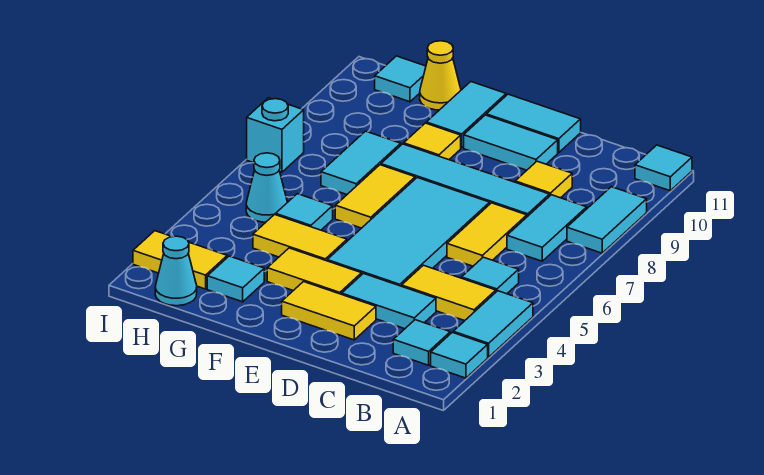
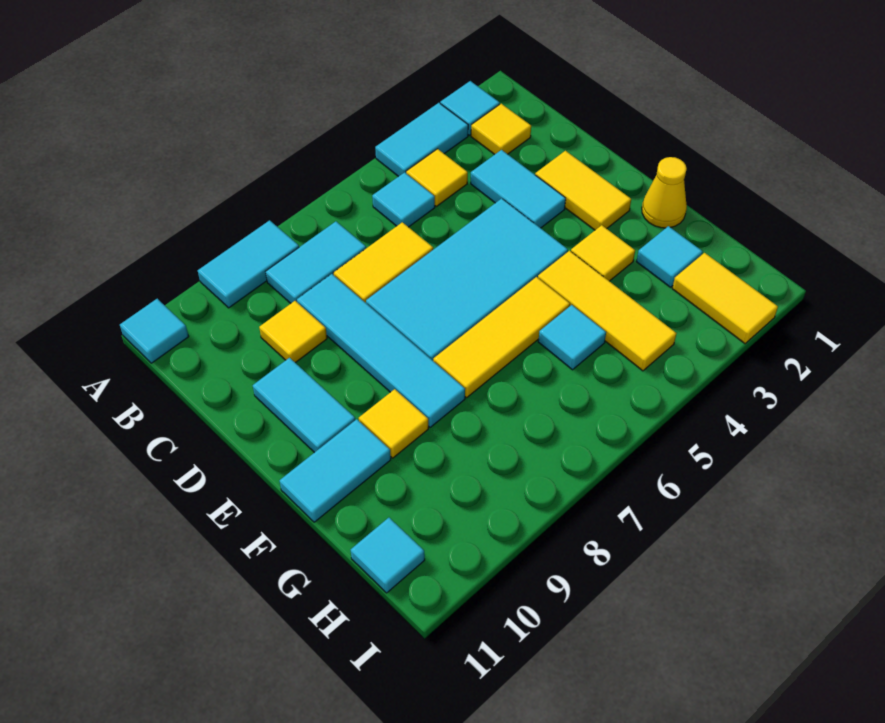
cyan tile B2 level 1 -> yellow tile B2 level 1
yellow tile B4:C4 level 1 -> yellow tile B4 level 1
cyan tile D11:E11 level 1 -> none
yellow tile E3:F3 level 1 -> yellow tile F3 level 1
yellow tile F4:G4 level 1 -> yellow tile F4:H4 level 1
yellow tile F6:F7 level 1 -> yellow tile F5:F7 level 1
cyan tile G7:G8 level 1 -> none
yellow cone G11 level 1 -> yellow cone F1 level 1
cyan cone H1 level 1 -> none
cyan cone H5 level 1 -> none
cyan brick I7 level 1 -> none

